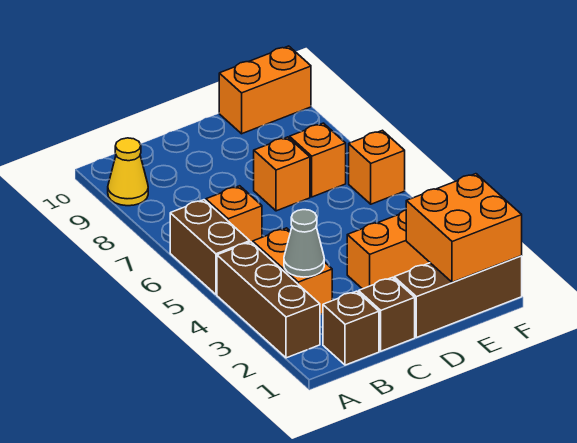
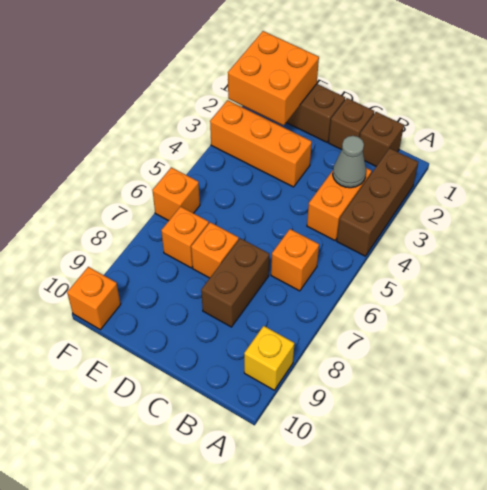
brown brick A5:A6 level 1 -> brown brick C7:C8 level 1
yellow cone A9 level 1 -> yellow brick A9 level 1
orange brick E10:F10 level 1 -> orange brick F10 level 1

